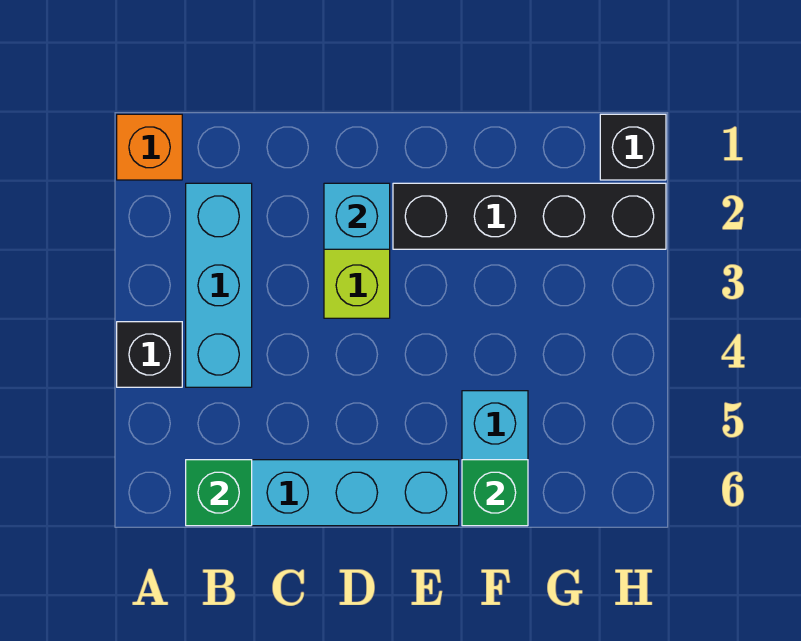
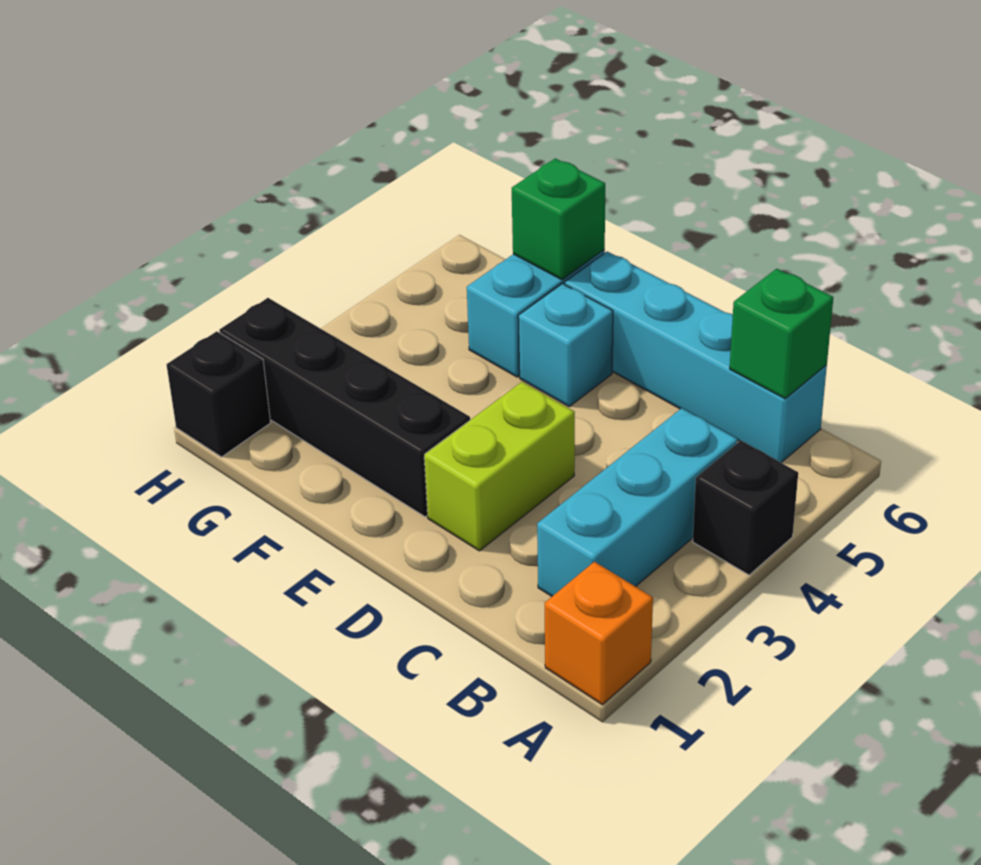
cyan brick D2 level 2 -> cyan brick E5 level 1

